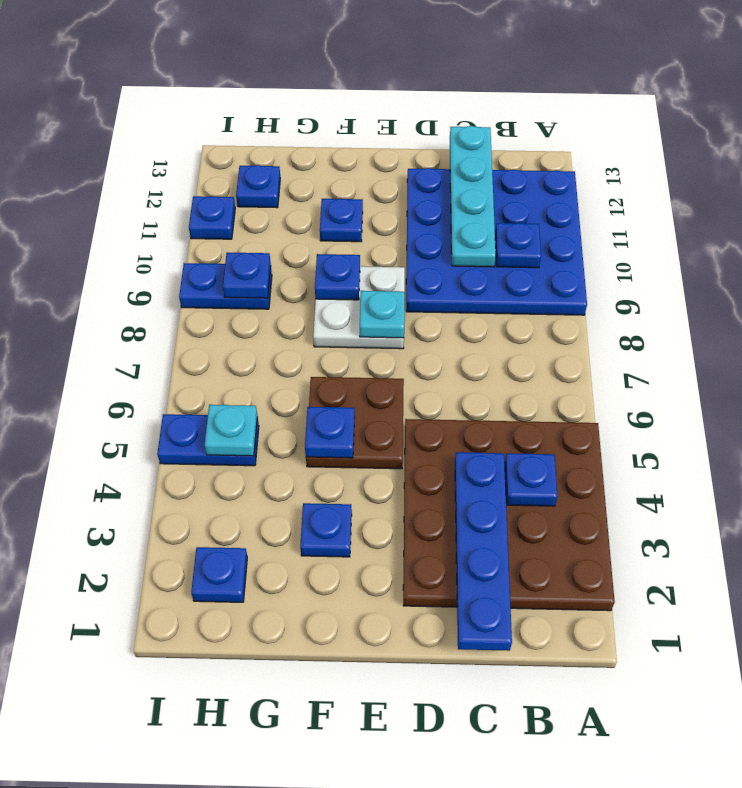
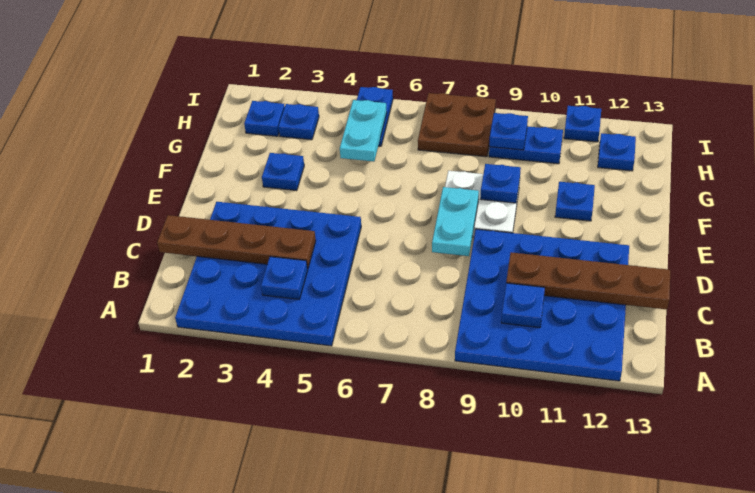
brown plate A2:D5 level 1 -> blue plate A2:D5 level 1
blue plate C1:C4 level 2 -> brown plate C1:C4 level 2
cyan plate C10:C13 level 2 -> brown plate C10:C13 level 2
brown plate E5:F6 level 1 -> brown plate H7:I8 level 1
cyan plate E8 level 2 -> cyan plate D8:E8 level 2
blue plate F5 level 2 -> blue plate H3 level 1
cyan plate H5 level 2 -> cyan plate G5:H5 level 2
blue plate H9:I9 level 1 -> blue plate H9:H10 level 1

